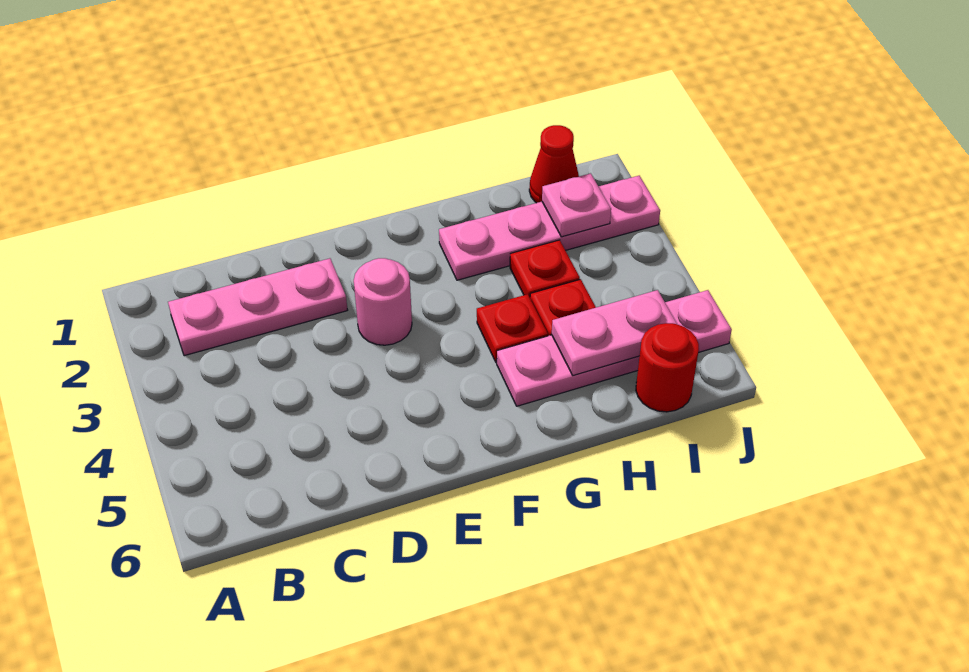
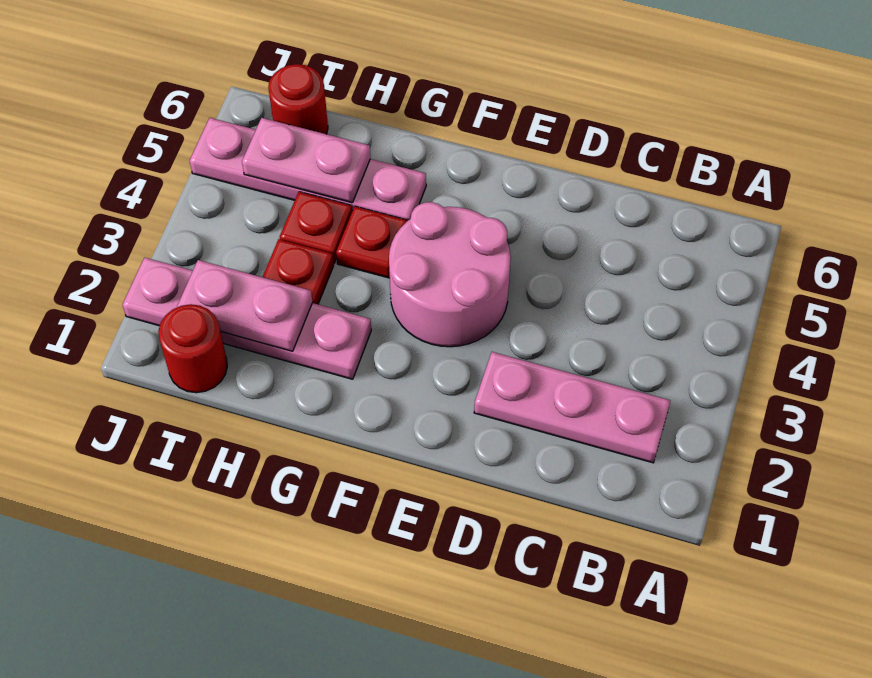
pink round brick E3 level 1 -> pink round brick E3:F4 level 1
red cone I1 level 1 -> red round brick I1 level 1
pink plate I2 level 2 -> pink plate H2:I2 level 2

